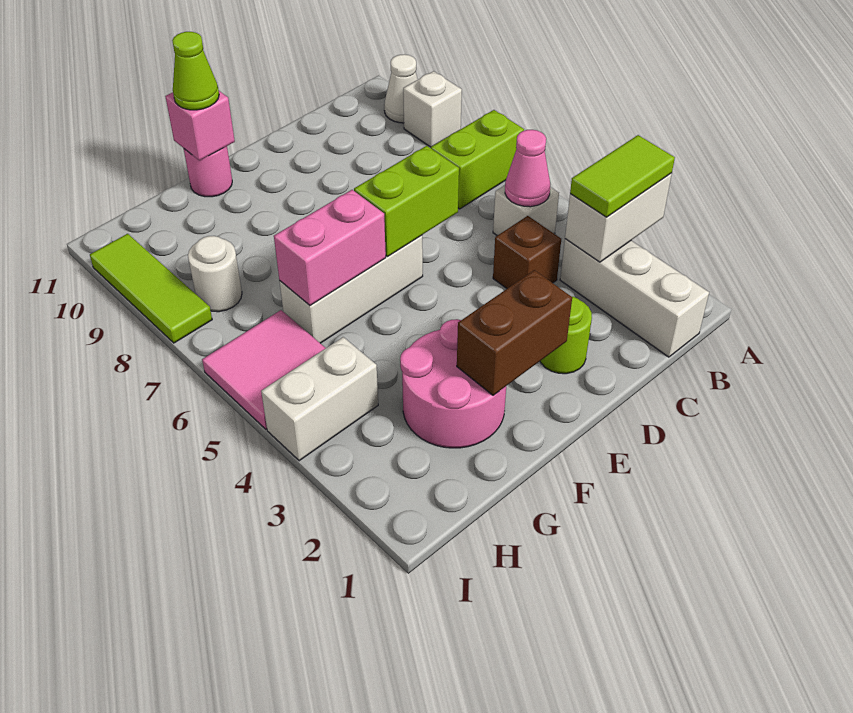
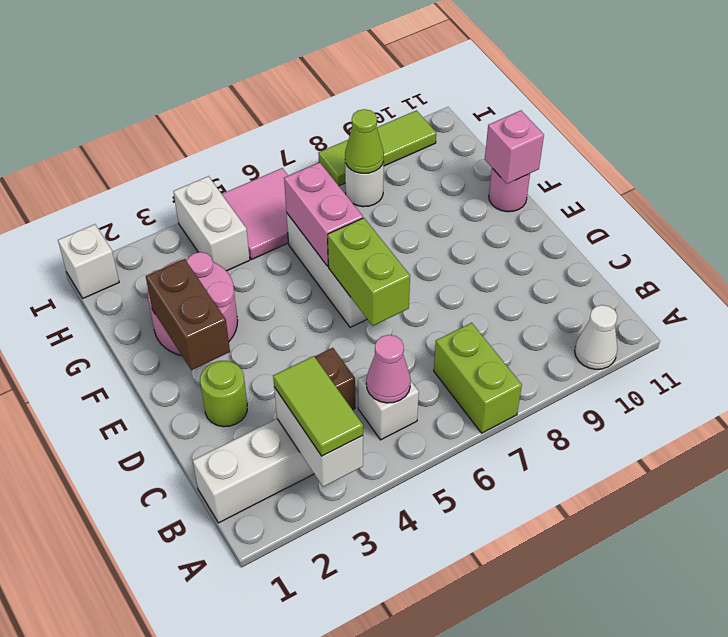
white brick A9 level 1 -> white brick I1 level 1
lime cone F11 level 3 -> lime cone H8 level 2

